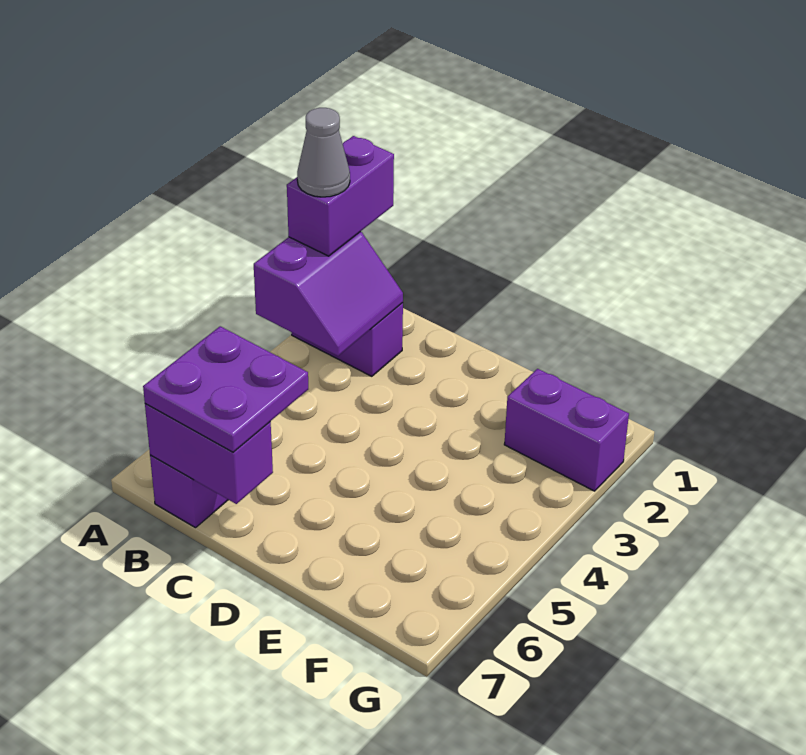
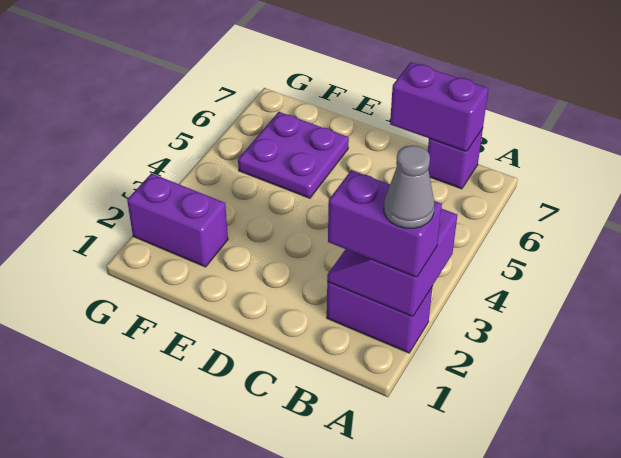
purple brick A1:A2 level 3 -> purple brick A2:B2 level 3
purple plate B6:C7 level 3 -> purple plate E5:F6 level 1

